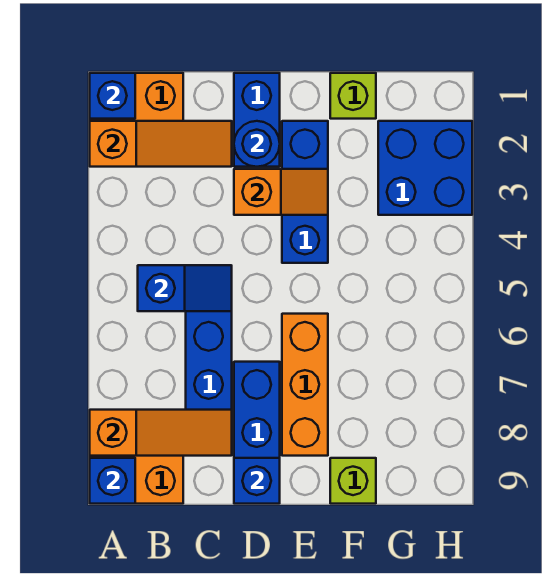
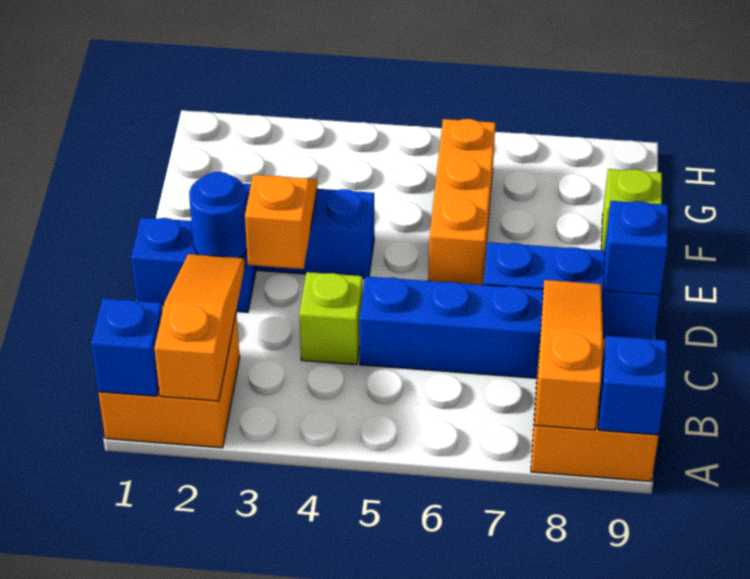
blue slope B5:C5 level 2 top B -> none
orange brick E6:E8 level 1 -> orange brick E6:G6 level 1
lime brick F1 level 1 -> lime brick C4 level 1
blue brick G2:H3 level 1 -> none

